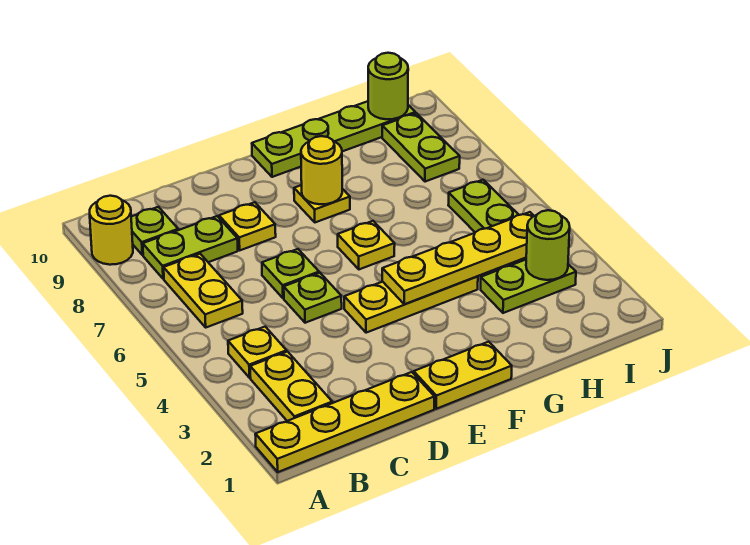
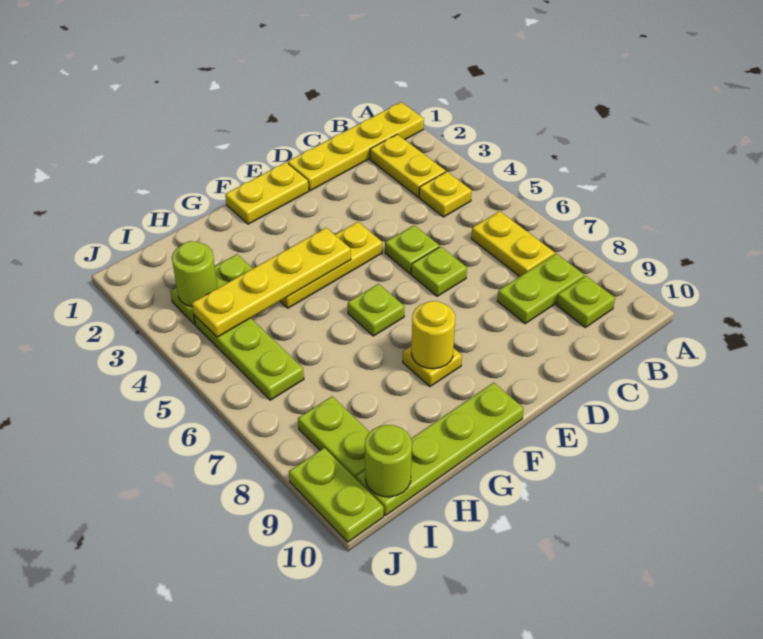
yellow round brick A9 level 1 -> none
yellow plate D8 level 1 -> none
yellow plate F6 level 1 -> lime plate F6 level 1
none -> lime plate J9:J10 level 1

